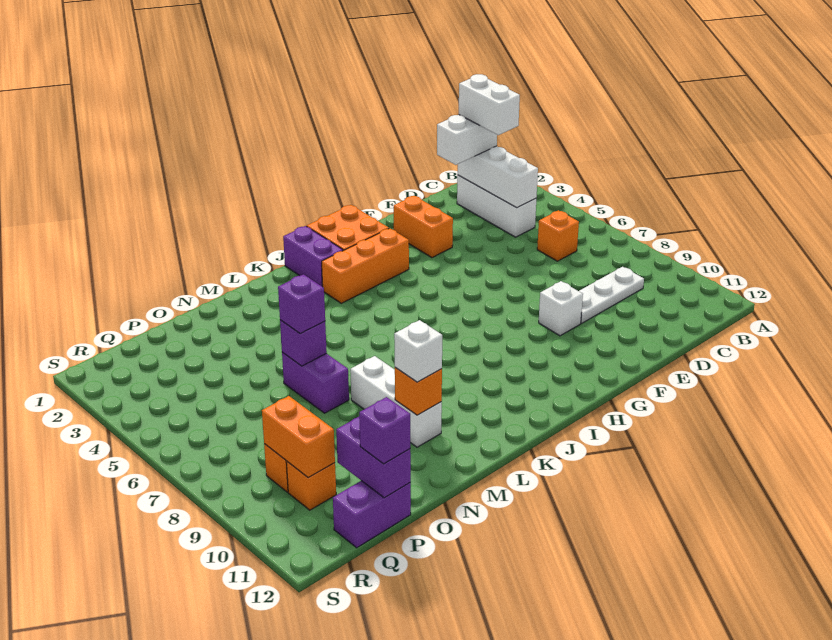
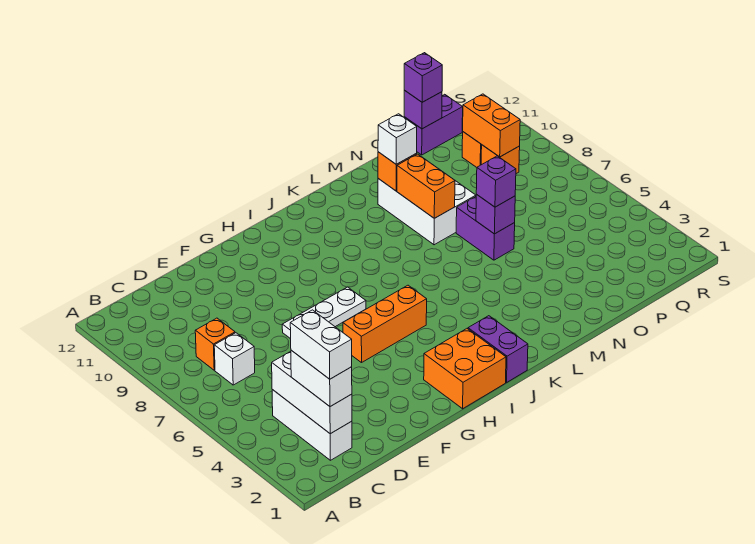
white brick C2:D2 level 3 -> white brick C2:C3 level 3
orange brick C6 level 1 -> orange brick C8 level 1
white plate C9:E9 level 1 -> white plate F7:H7 level 1
orange brick F2:F3 level 1 -> orange brick M8:M9 level 2
white brick F9 level 1 -> white brick C7 level 1
orange brick H3:J3 level 1 -> orange brick G5:I5 level 1
white brick M8:M10 level 1 -> white brick M8:N10 level 1
purple brick P11:P12 level 2 -> purple brick P12 level 2

